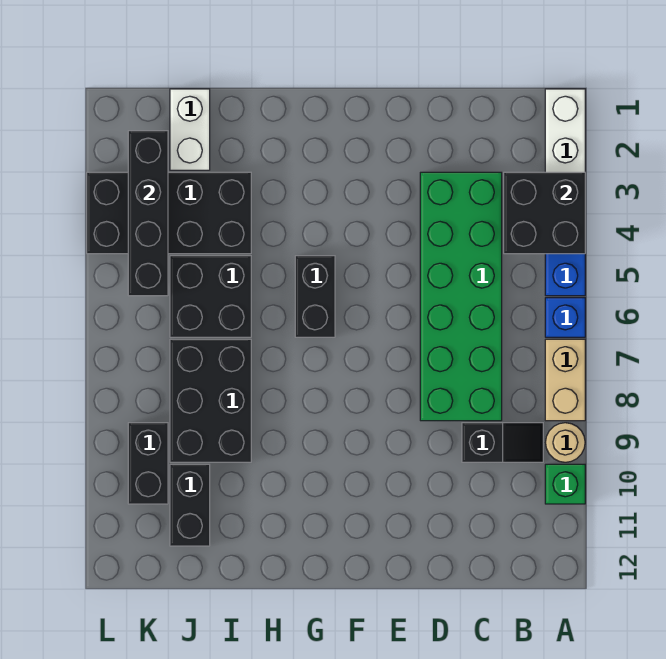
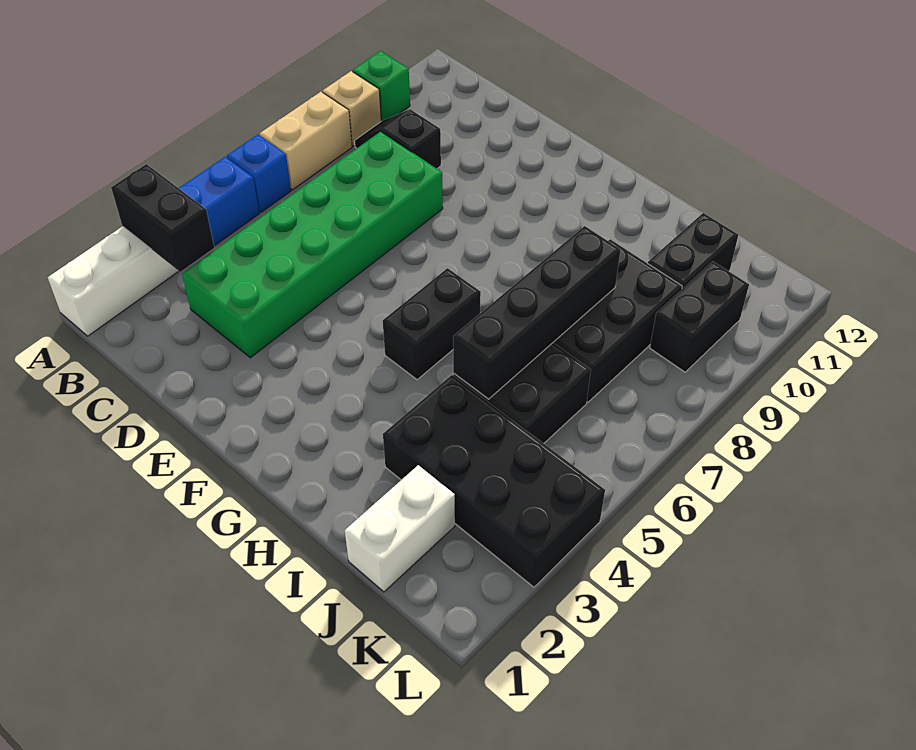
black brick A3:B4 level 2 -> black brick A3:B3 level 2
tan round brick A9 level 1 -> tan brick A9 level 1
black brick K2:K5 level 2 -> black brick I5:I8 level 2

